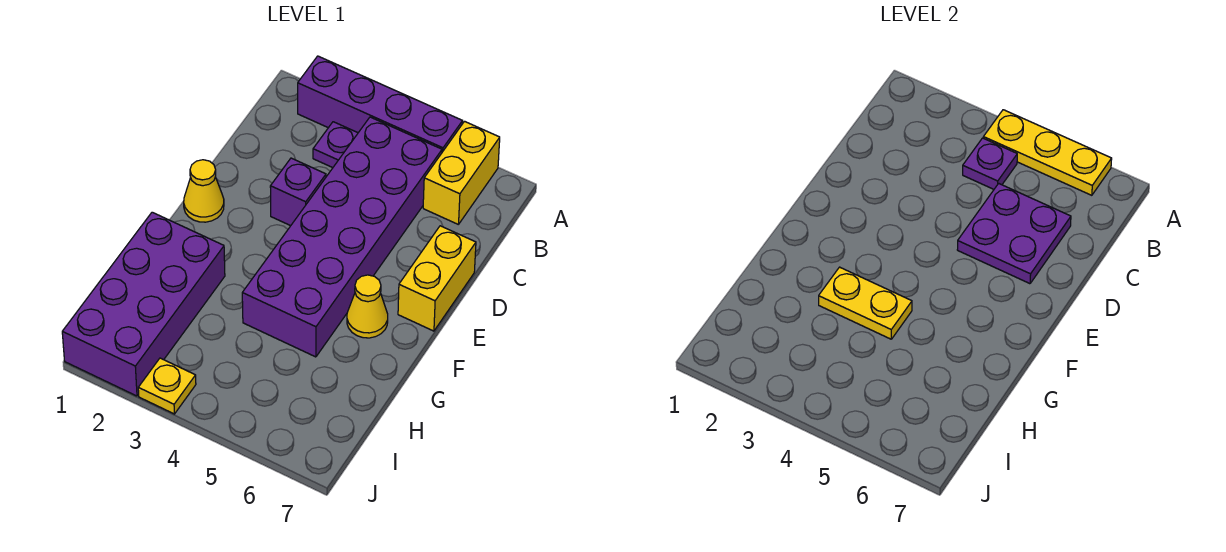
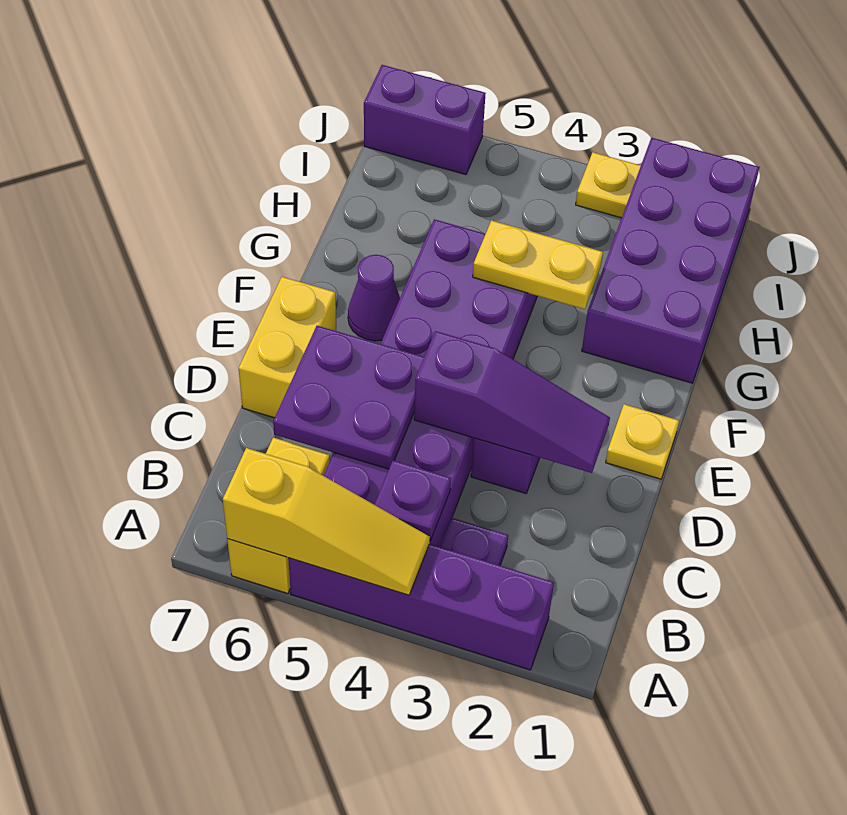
yellow plate A4:A6 level 2 -> yellow slope A4:A6 level 2 top 6
none -> purple slope D2:D4 level 2 top 4
yellow cone E1 level 1 -> yellow plate E1 level 1
yellow cone F6 level 1 -> purple cone F6 level 1
none -> purple brick J6:J7 level 1

